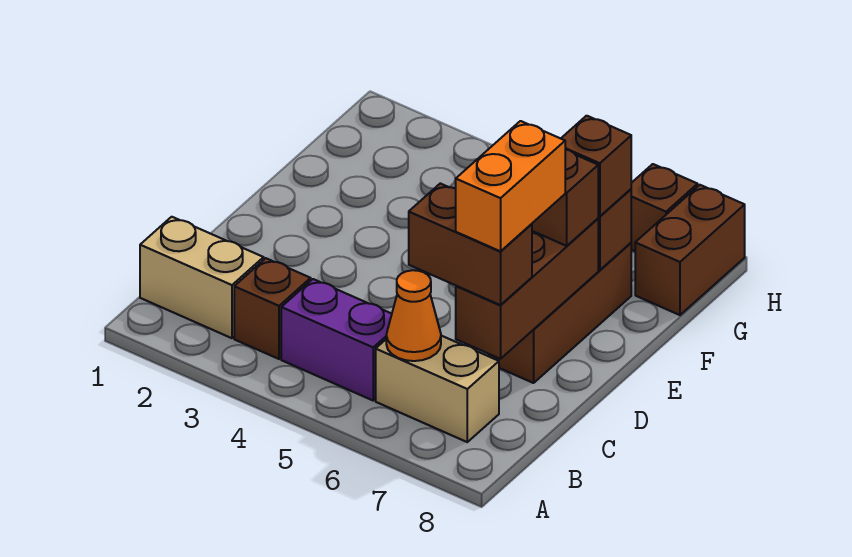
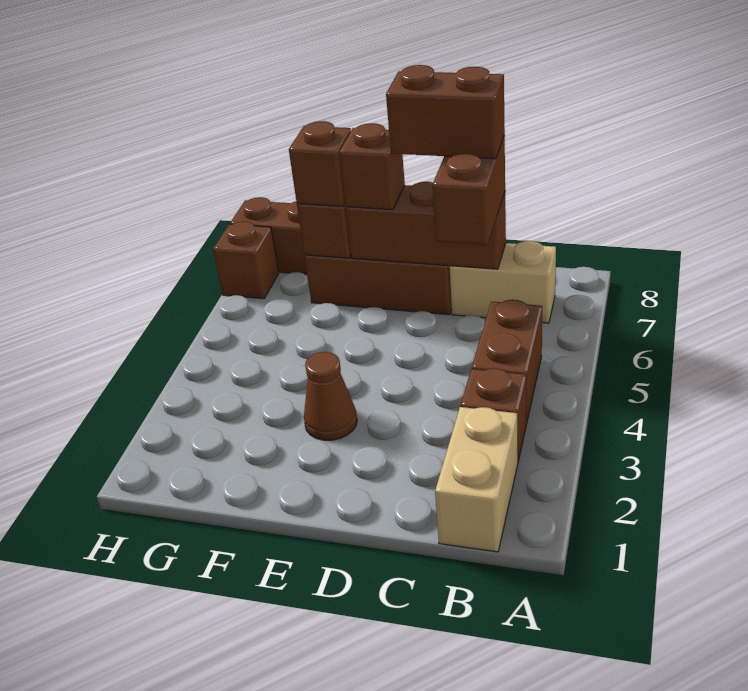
purple brick B4:B5 level 1 -> brown brick B4:B5 level 1
tan brick B6:B7 level 1 -> tan brick B7:C7 level 1
orange cone B6 level 2 -> none
orange brick C7:D7 level 4 -> brown brick C7:D7 level 4
none -> brown cone E3 level 1

